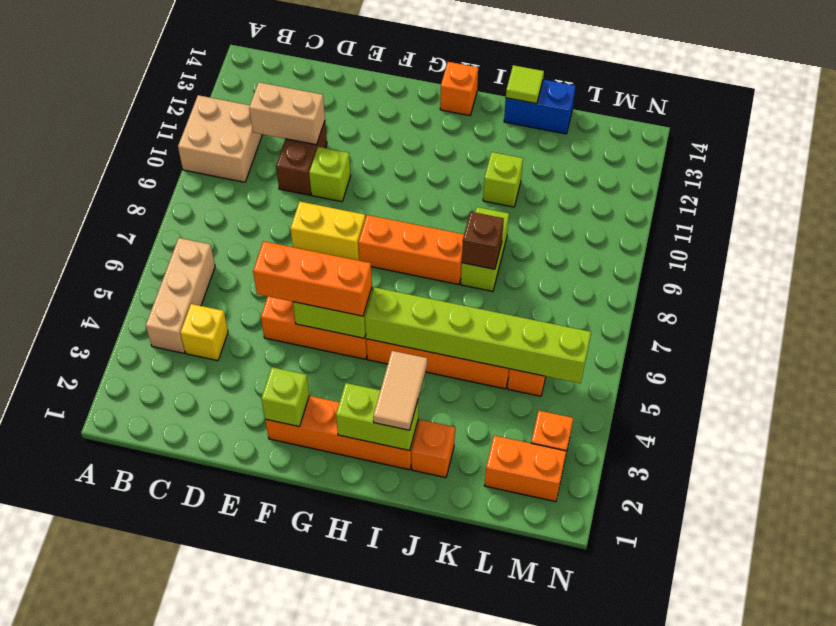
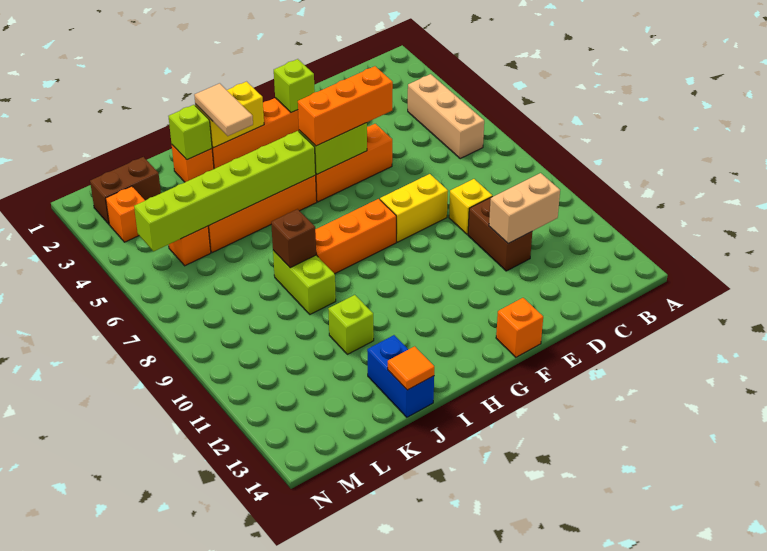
tan brick A10:B11 level 1 -> none
yellow brick C4 level 1 -> yellow brick D9 level 1
lime brick E10 level 1 -> lime brick J2 level 2
lime brick H2:I2 level 2 -> yellow brick H2:I2 level 2
orange brick H14 level 1 -> orange brick F14 level 1
blue brick J14:K14 level 1 -> blue brick J13:J14 level 1
lime tile J14 level 2 -> orange tile J14 level 2
orange brick L2:M2 level 1 -> brown brick L2:M2 level 1

